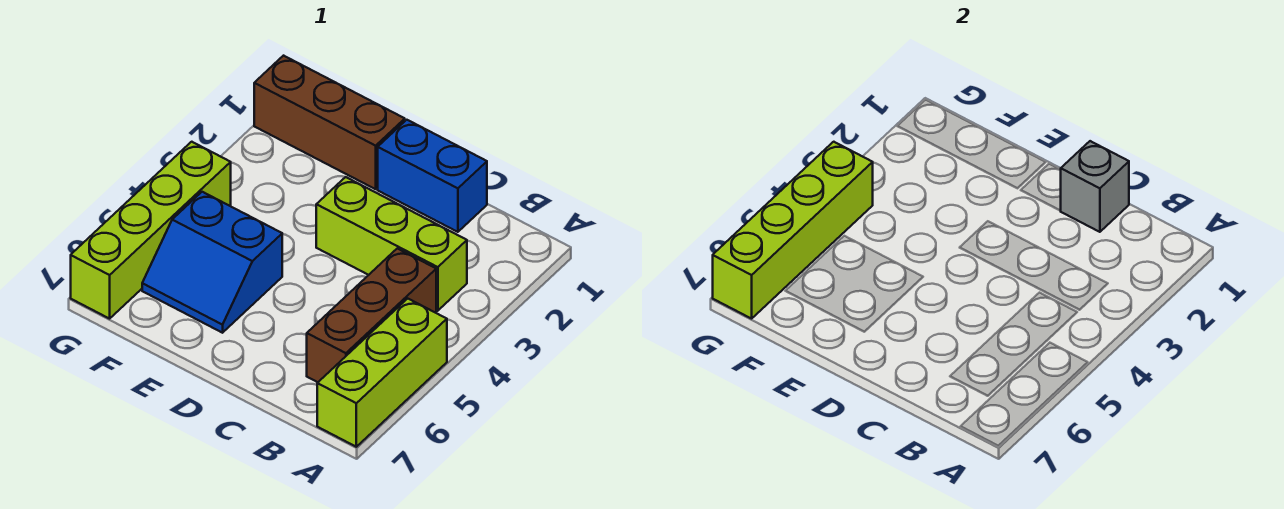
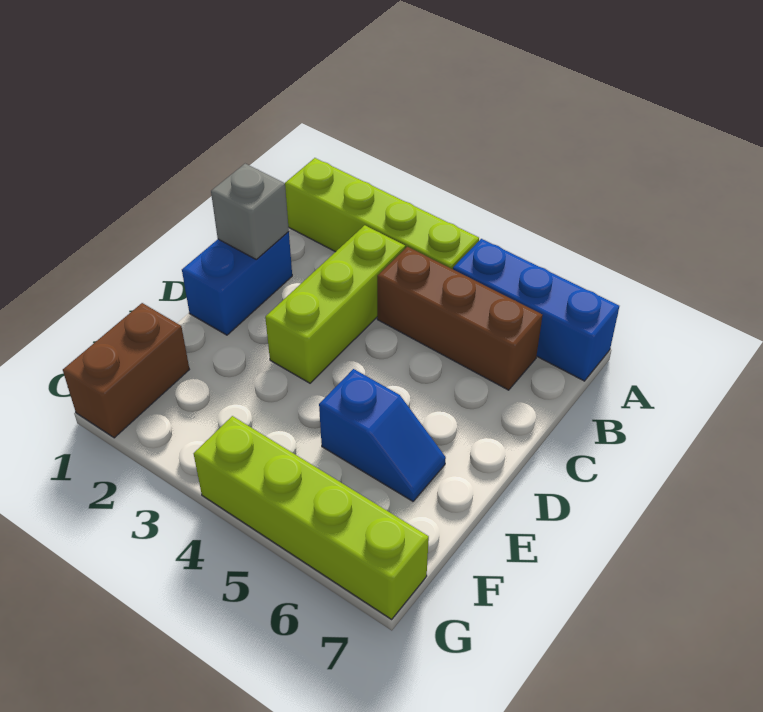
lime brick A5:A7 level 1 -> blue brick A5:A7 level 1
brown brick E1:G1 level 1 -> brown brick F1:G1 level 1
blue slope E5:F6 level 1 top 5 -> blue slope E5:E6 level 1 top 5
lime brick G4:G7 level 2 -> lime brick A1:A4 level 1

